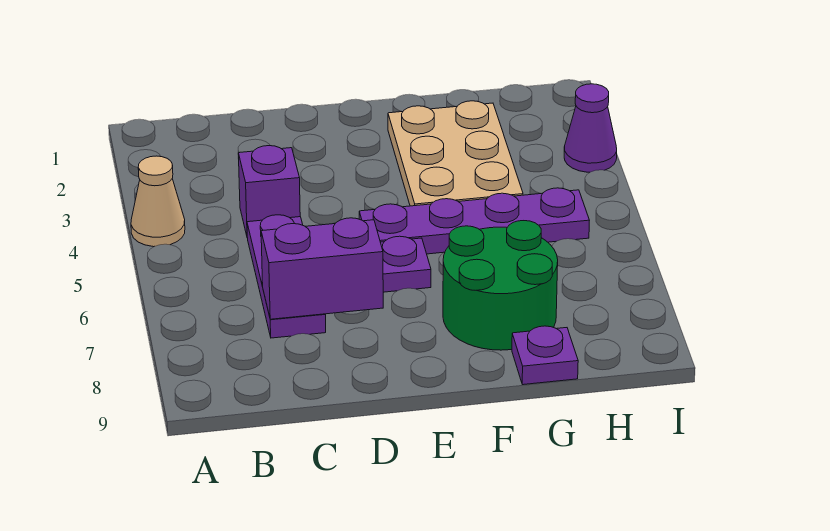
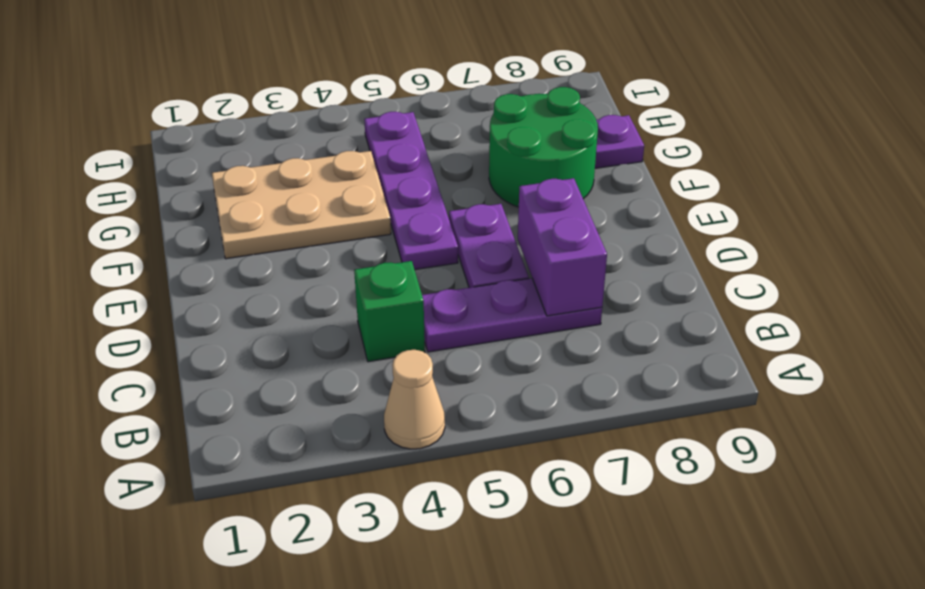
purple brick C4 level 1 -> green brick C4 level 1
purple cone I3 level 1 -> none

